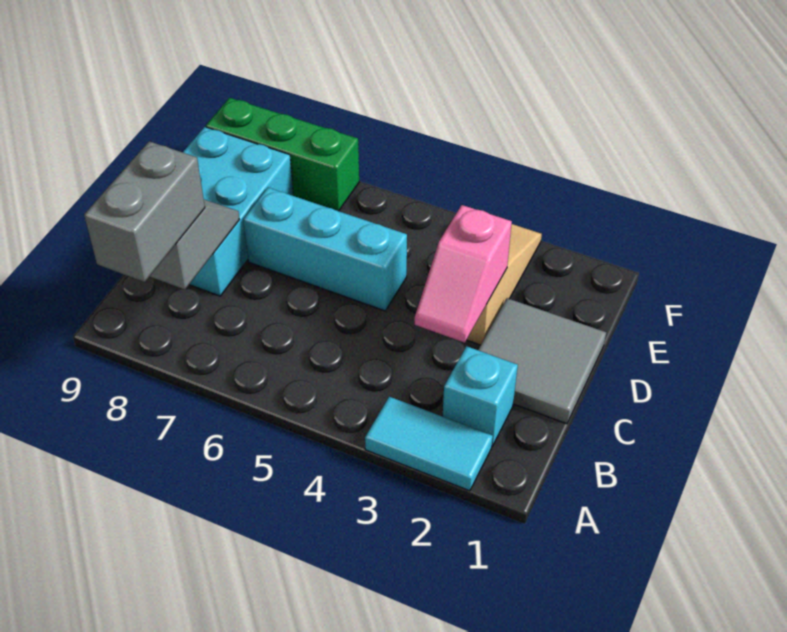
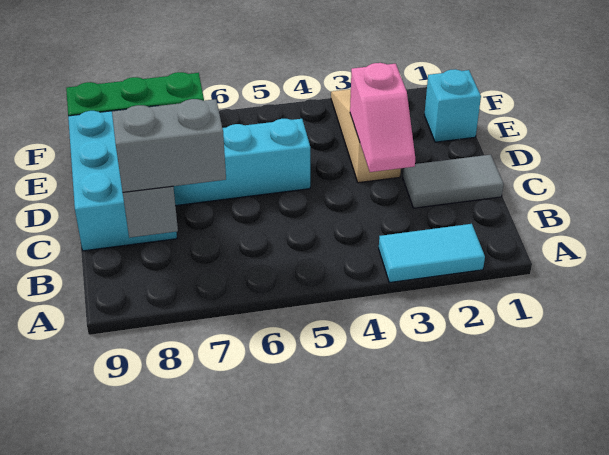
grey brick A8:B8 level 3 -> grey brick B7:B8 level 3
cyan brick B2 level 1 -> cyan brick E1 level 1
grey tile C1:D2 level 1 -> grey tile C1:C2 level 1

